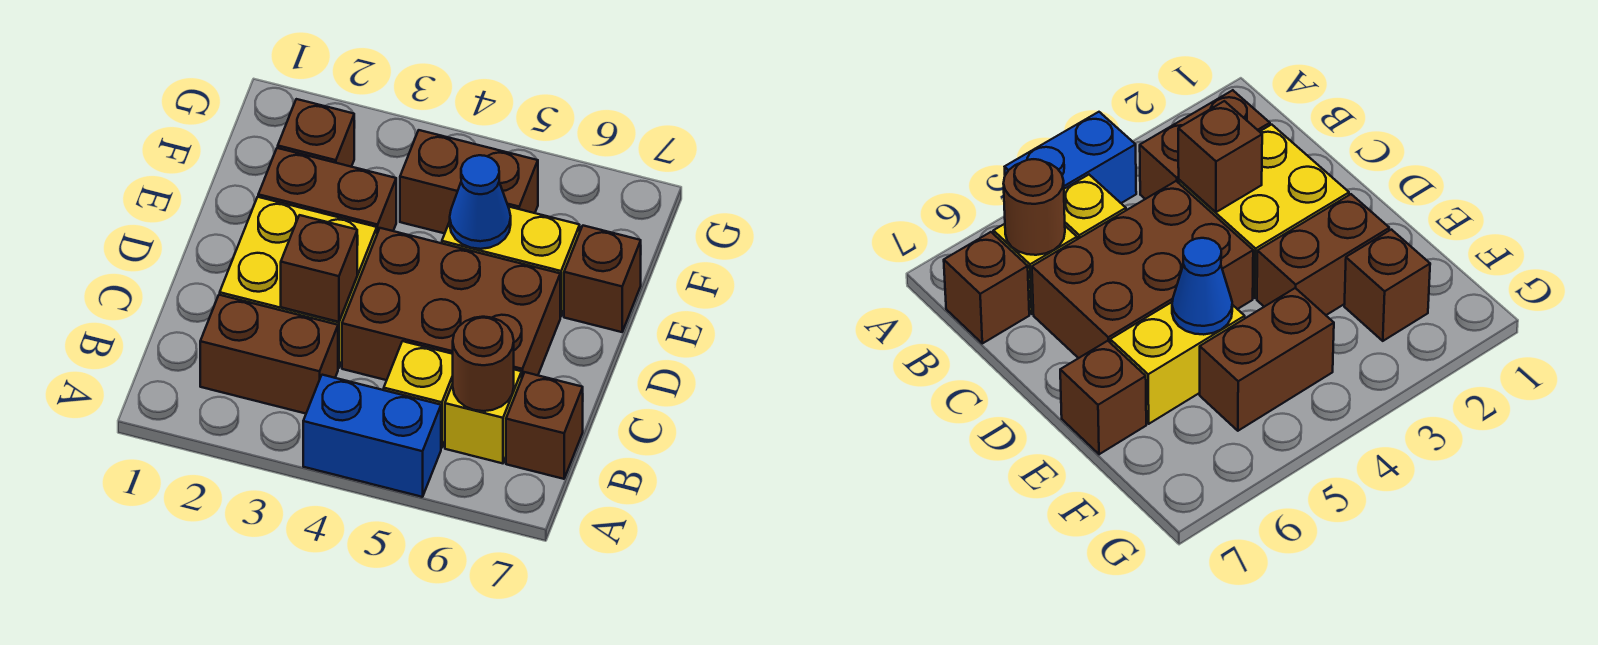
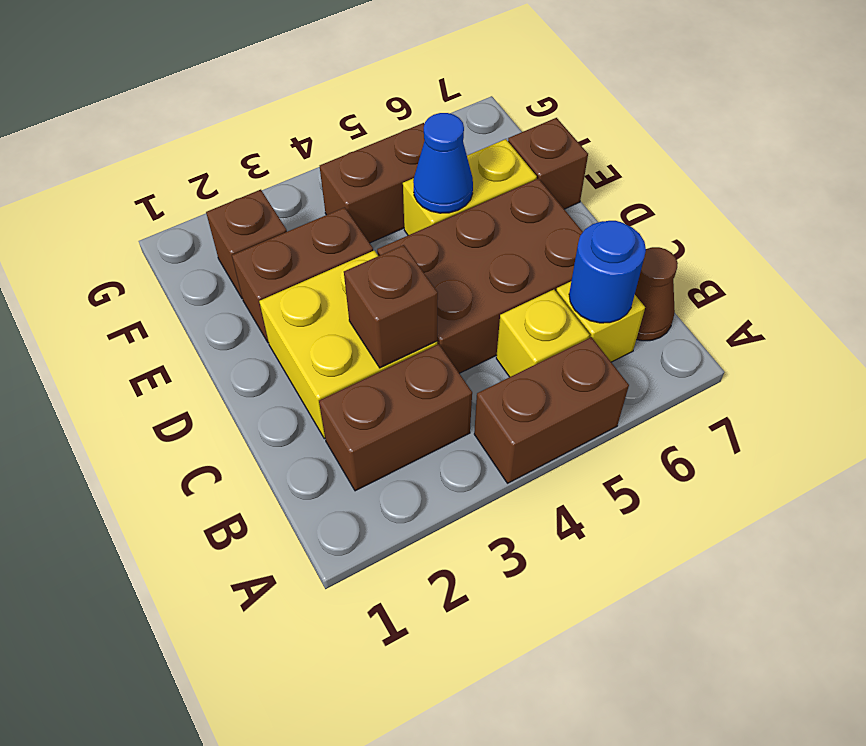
blue brick A4:A5 level 1 -> brown brick A4:A5 level 1
brown round brick B6 level 2 -> blue round brick B6 level 2
brown brick B7 level 1 -> brown cone B7 level 1

